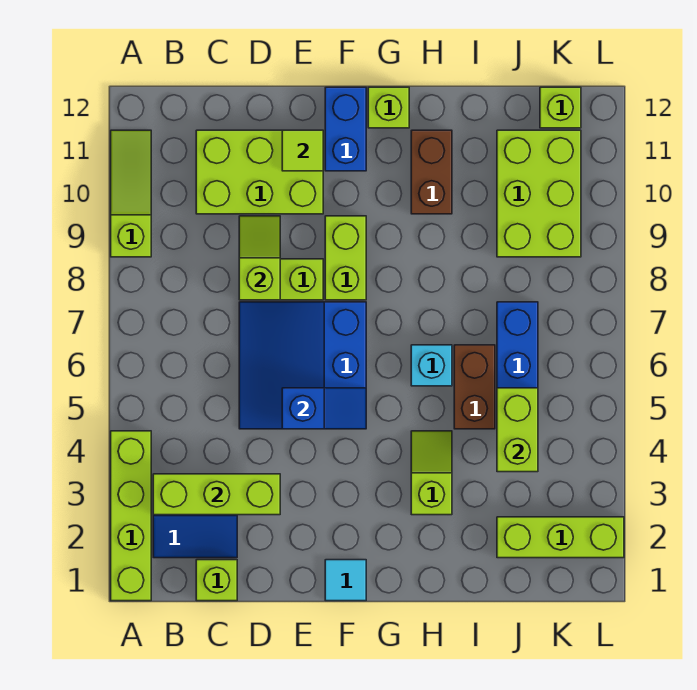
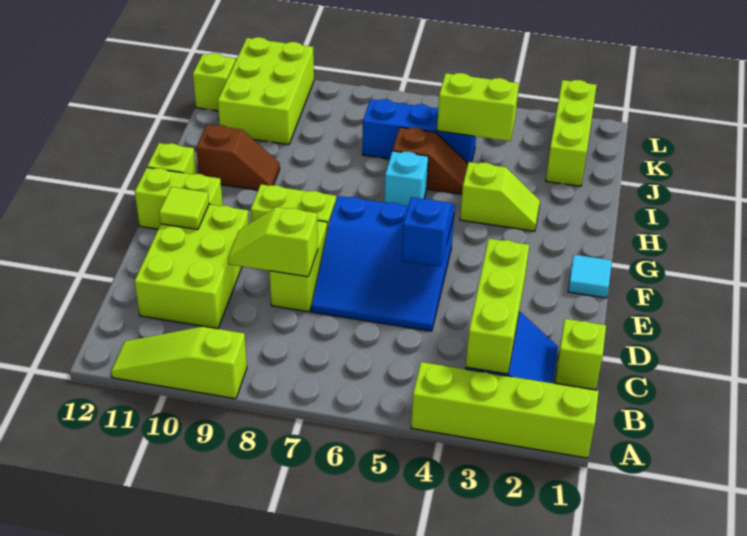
blue brick F11:F12 level 1 -> lime brick F11:F12 level 1
lime slope H3:H4 level 1 top 3 -> lime slope H3:H4 level 1 top 4
brown brick H10:H11 level 1 -> brown slope H10:H11 level 1 top 11
brown brick I5:I6 level 1 -> brown slope I5:I6 level 1 top 6
lime brick J9:K11 level 1 -> lime brick J10:L11 level 1

